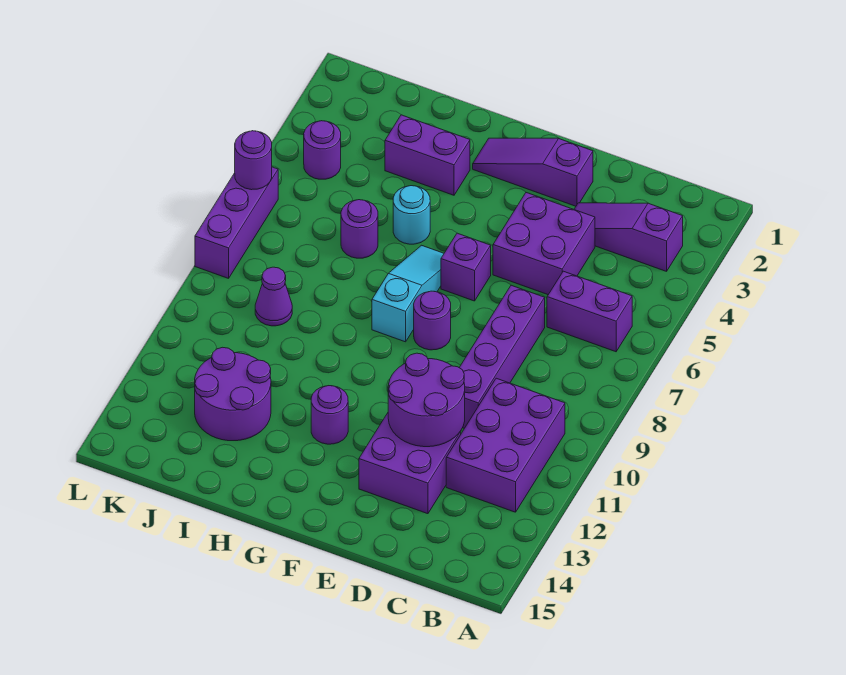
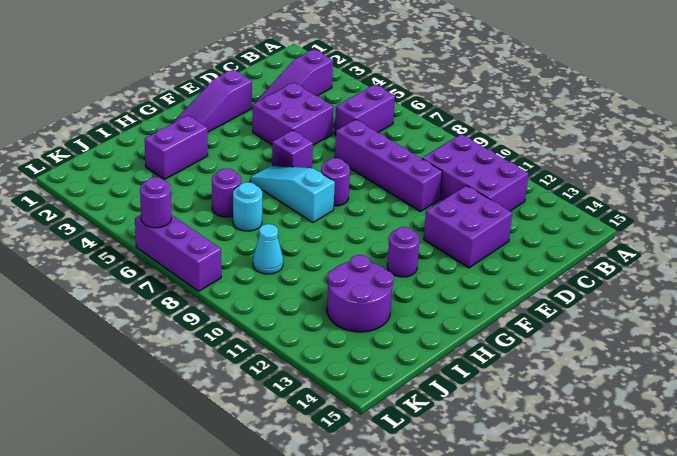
purple round brick D11:E12 level 2 -> none
cyan round brick H5 level 1 -> cyan round brick I7 level 1
purple cone J9 level 1 -> cyan cone J9 level 1
purple round brick K4 level 1 -> none

